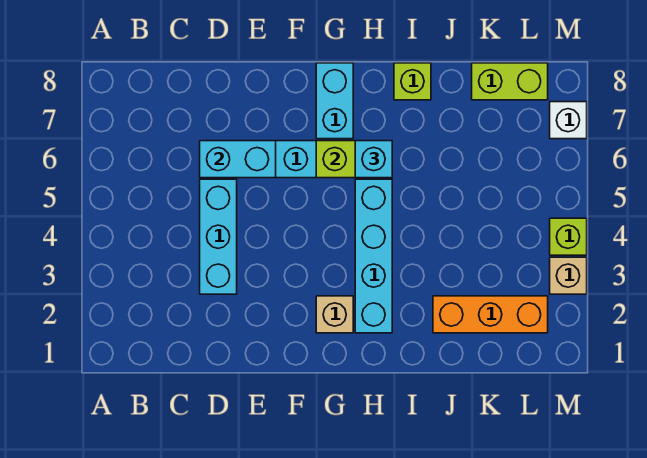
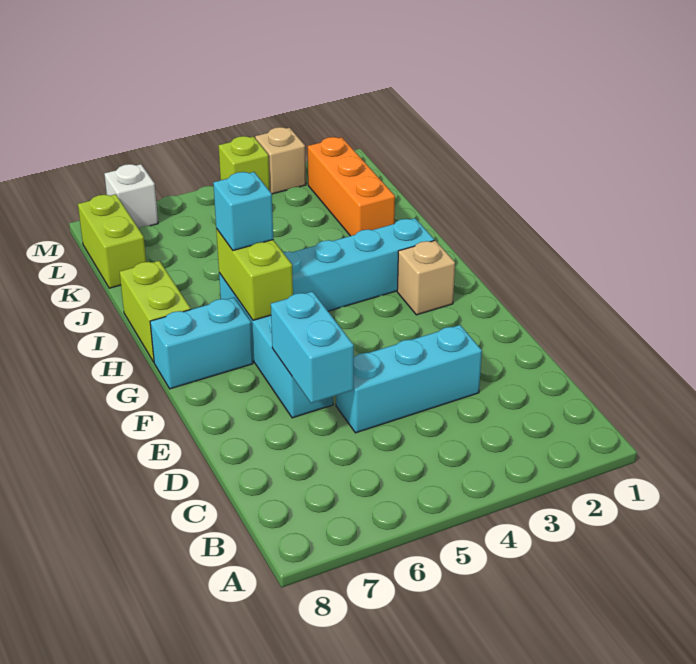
lime brick I8 level 1 -> lime brick H8:I8 level 1

